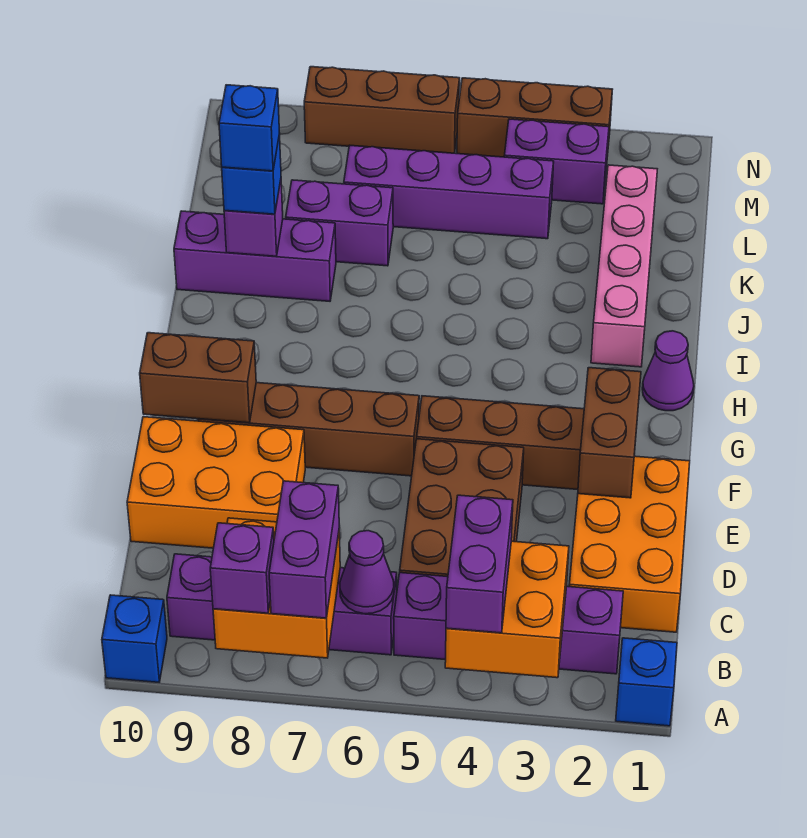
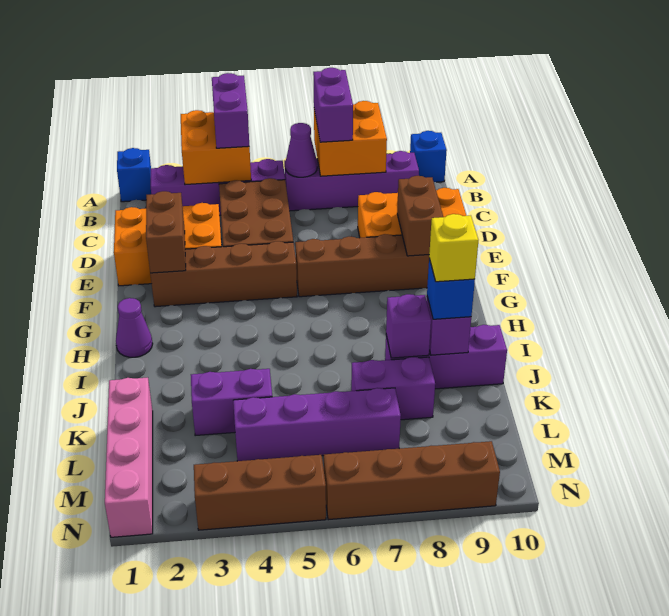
purple brick A8 level 3 -> purple brick J8 level 2
orange brick C1:E2 level 1 -> orange brick D1:E3 level 1
brown brick F9:F10 level 2 -> brown brick E9:F9 level 2
pink brick I2:L2 level 1 -> pink brick K1:N1 level 1
blue brick J9 level 4 -> yellow brick J9 level 4
purple brick M3:M4 level 1 -> purple brick K3:K4 level 1
brown brick N6:N8 level 1 -> brown brick N6:N9 level 1

